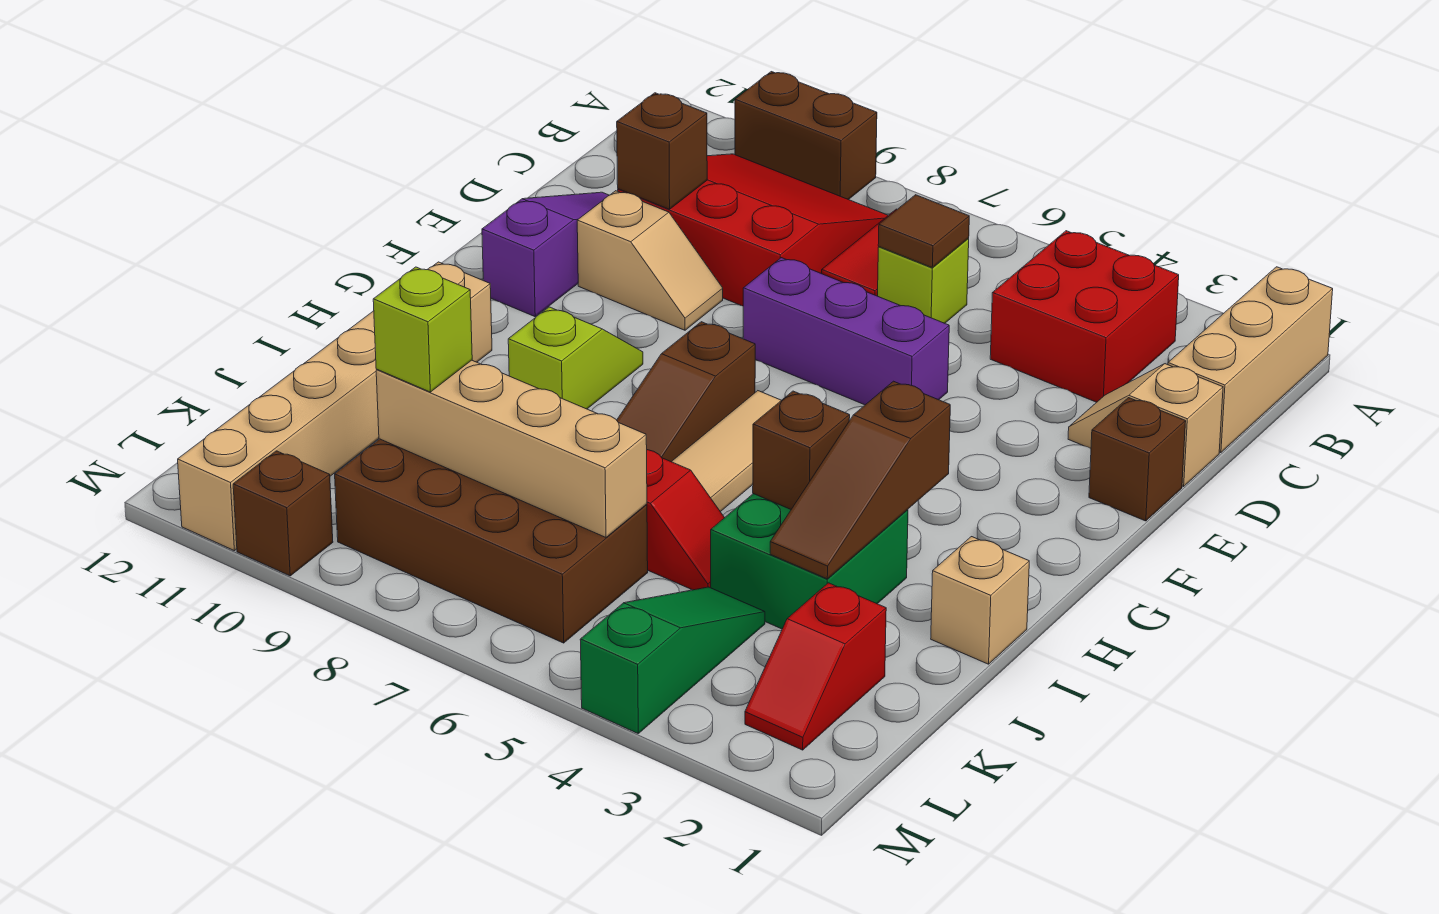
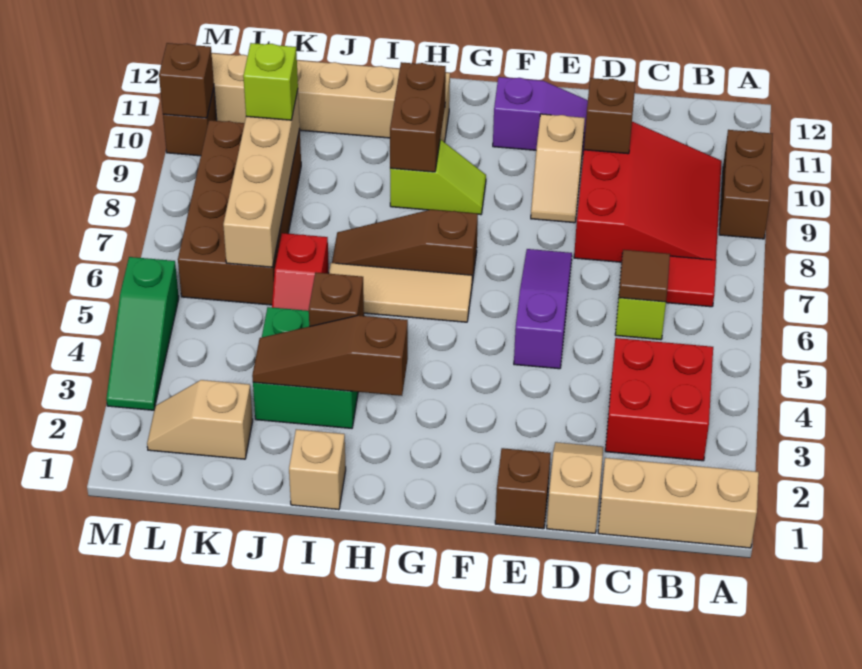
purple brick E5:E7 level 1 -> purple slope E5:E7 level 1 top 5
none -> brown brick H9:H10 level 2
red slope K2:L2 level 1 top K -> tan slope K2:L2 level 1 top K
green slope K4:M4 level 1 top M -> green slope M3:M5 level 1 top 5
none -> brown brick M10 level 2

